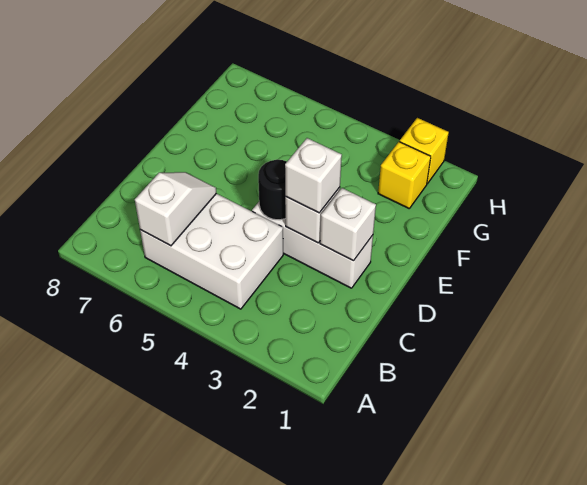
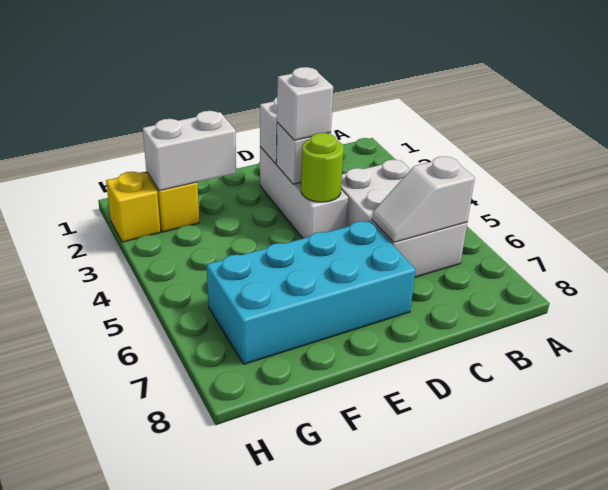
black round brick D4 level 2 -> lime round brick D4 level 2
none -> cyan brick D6:G7 level 1
none -> white brick F2:G2 level 2

